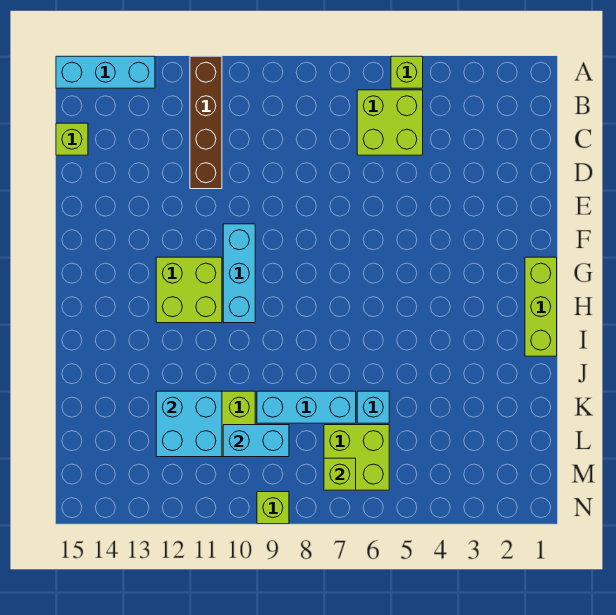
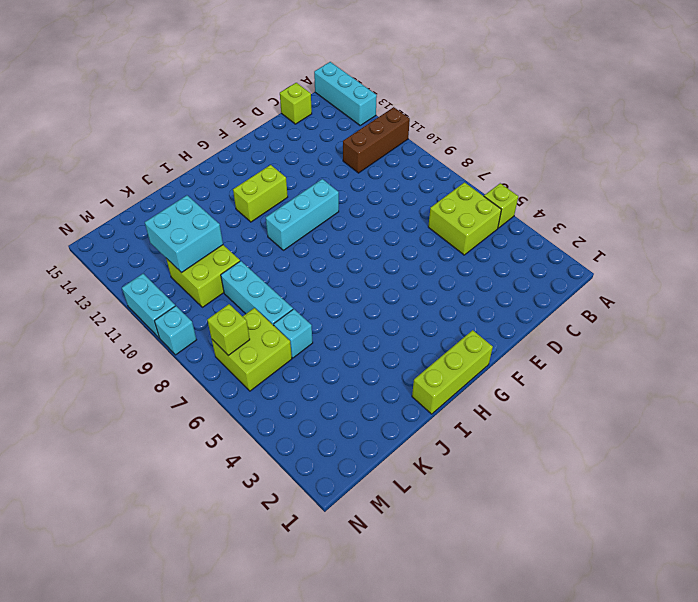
brown brick A11:D11 level 1 -> brown brick A11:C11 level 1
lime brick G11:H12 level 1 -> lime brick G12:H12 level 1
cyan brick L9:L10 level 2 -> cyan brick N10:N11 level 1
lime brick N9 level 1 -> cyan brick N9 level 1

